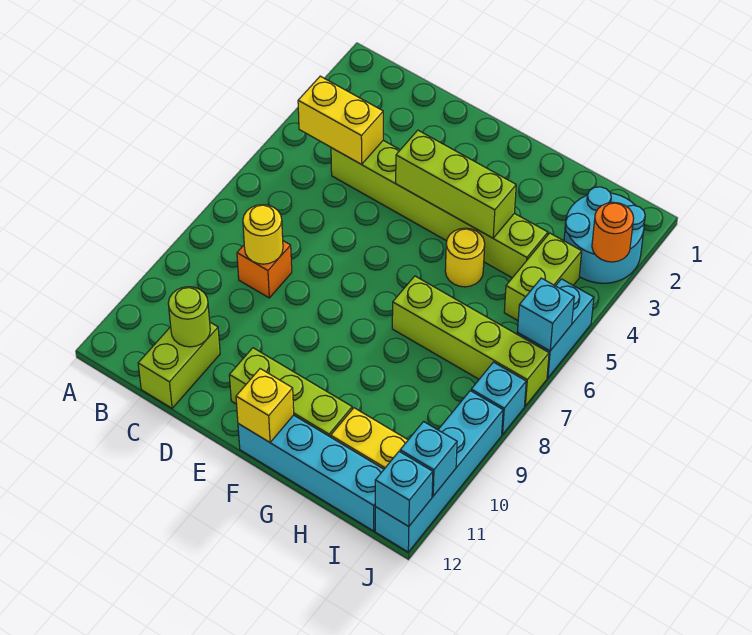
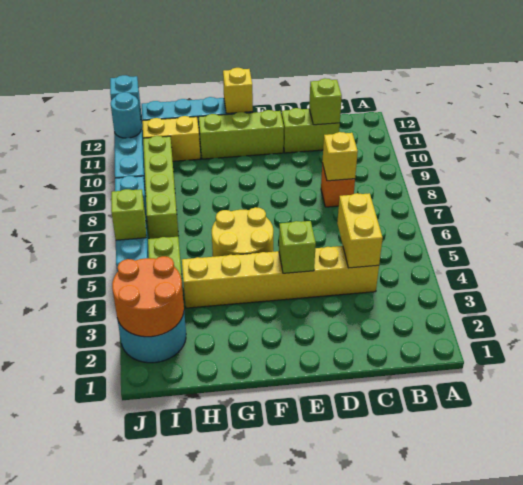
yellow brick B4:C4 level 2 -> yellow brick C4:C5 level 2
lime brick C4:H4 level 1 -> yellow brick C4:H4 level 1
yellow round brick C8 level 2 -> yellow brick C8 level 2
lime brick C11:C12 level 1 -> lime brick C11:D11 level 1
lime round brick C11 level 2 -> lime brick C11 level 2
lime brick E4:G4 level 2 -> lime brick E4 level 2
yellow round brick G5 level 1 -> yellow round brick F5:G6 level 1
lime brick G7:J7 level 1 -> lime brick I7:I10 level 1
orange round brick J3 level 2 -> orange round brick I2:J3 level 2
cyan brick J6 level 2 -> lime brick J6 level 2
cyan brick J11 level 2 -> cyan round brick J11 level 2

